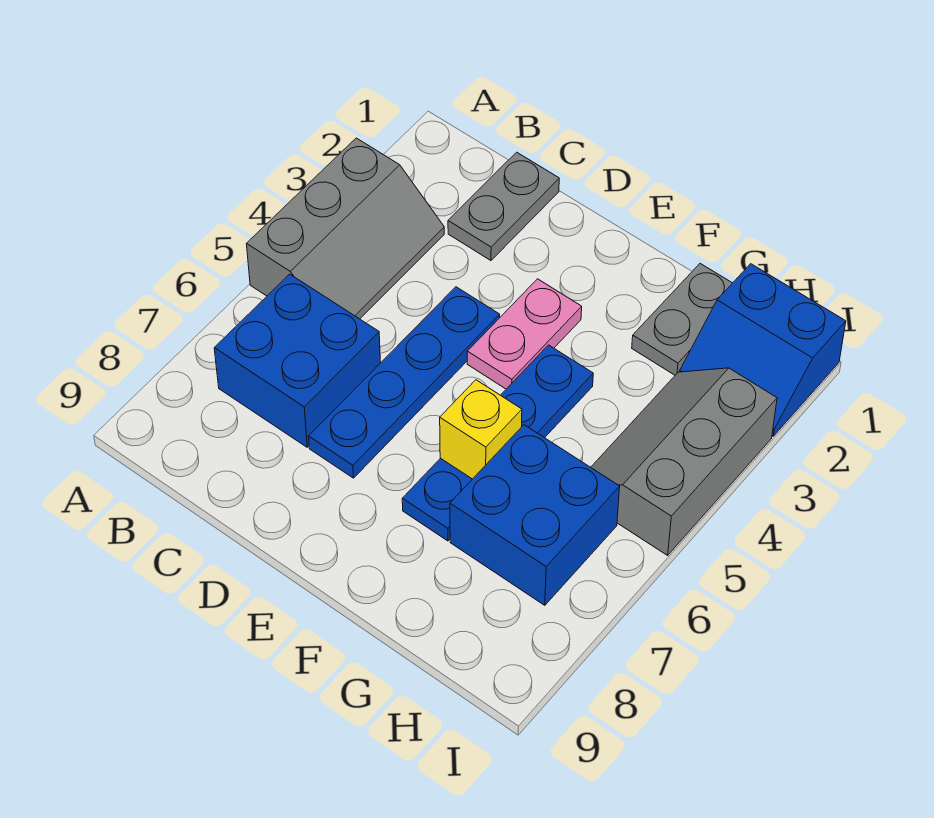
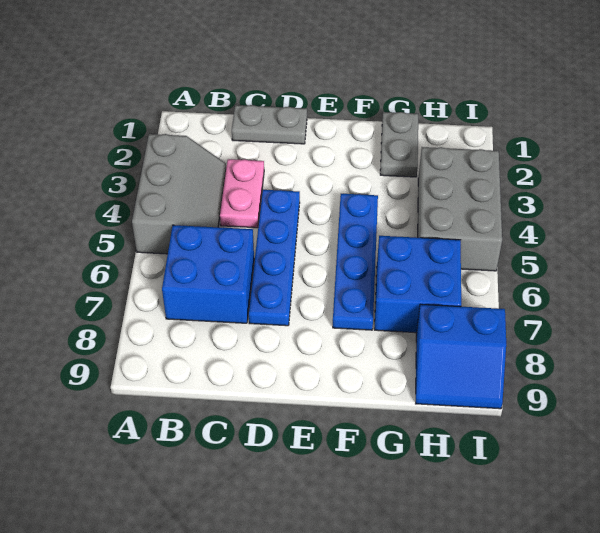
grey plate C1:C2 level 1 -> grey plate C1:D1 level 1
pink plate E3:E4 level 1 -> pink plate C3:C4 level 1
yellow brick F6 level 2 -> none
blue slope H1:I2 level 1 top 1 -> blue slope H8:I9 level 1 top 8
grey slope H3:I5 level 1 top I -> grey brick H3:I5 level 1

